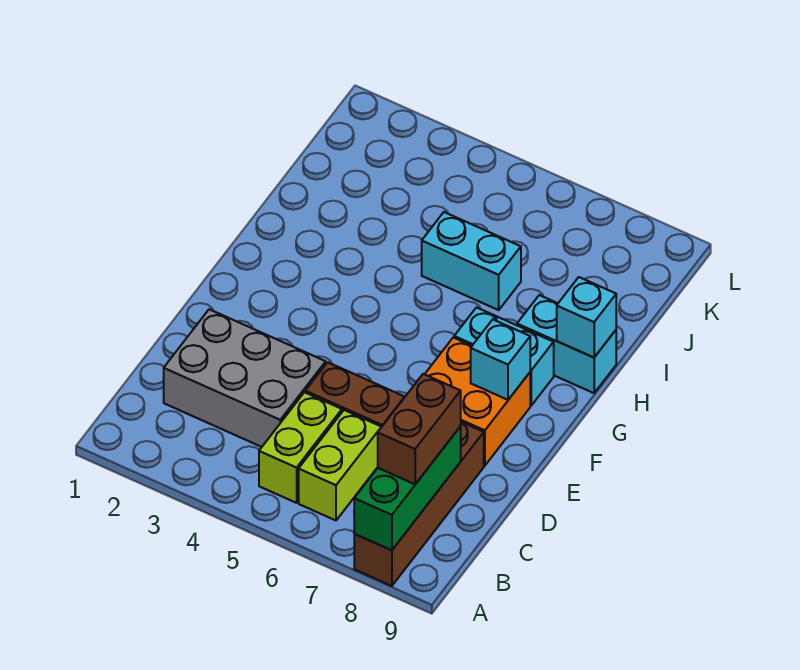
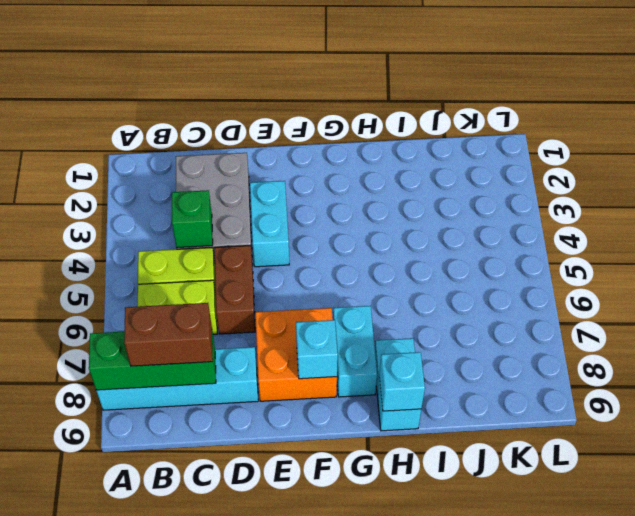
brown brick A8:D8 level 1 -> cyan brick A8:D8 level 1
none -> green brick C4 level 2
cyan brick I5:I6 level 1 -> cyan brick E3:E4 level 1

